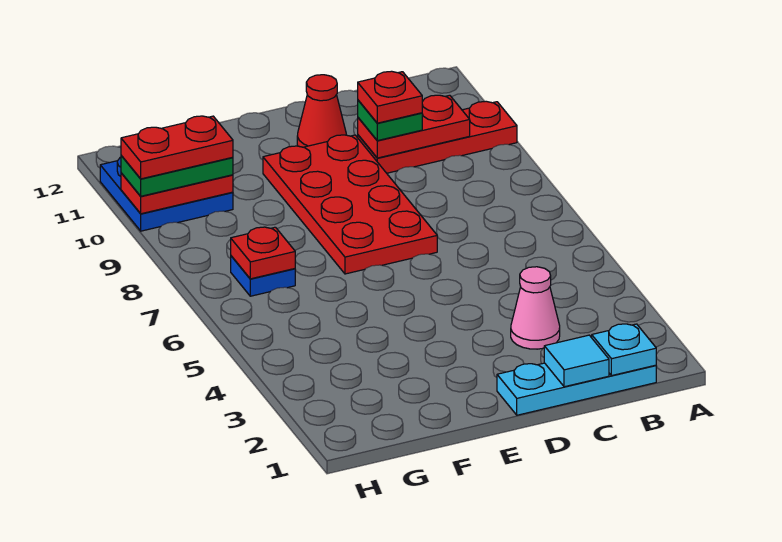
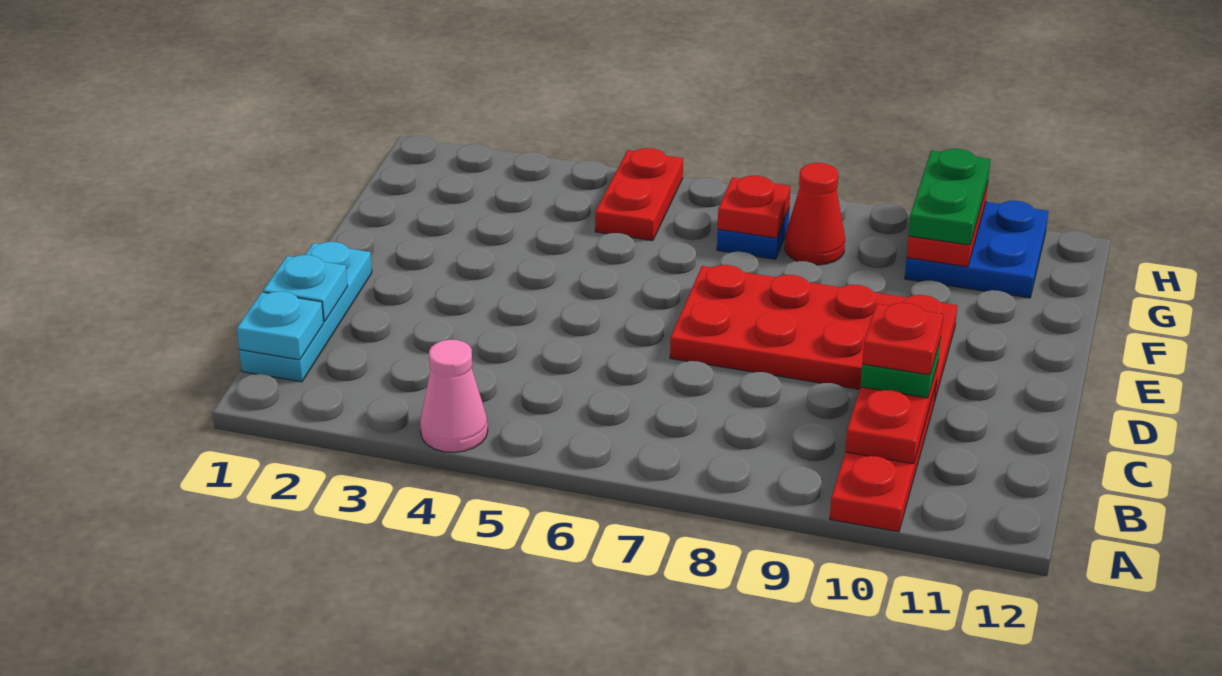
cyan tile C1 level 2 -> cyan plate C1 level 2
pink cone C3 level 1 -> pink cone A4 level 1
red cone D11 level 1 -> red cone G8 level 1
red plate G10:H10 level 4 -> red plate G5:H5 level 1

